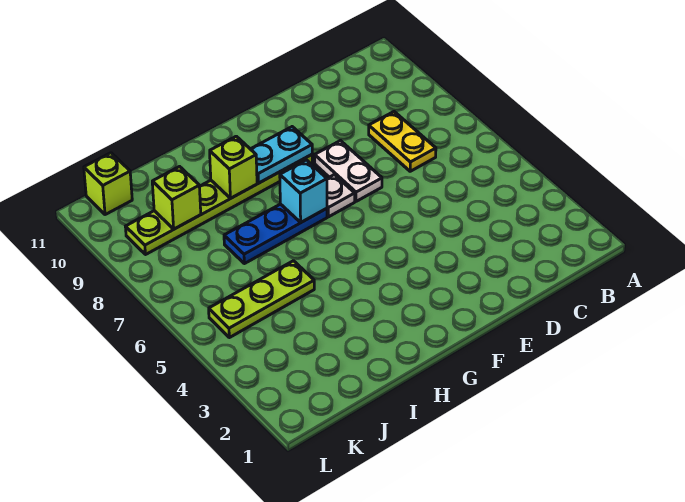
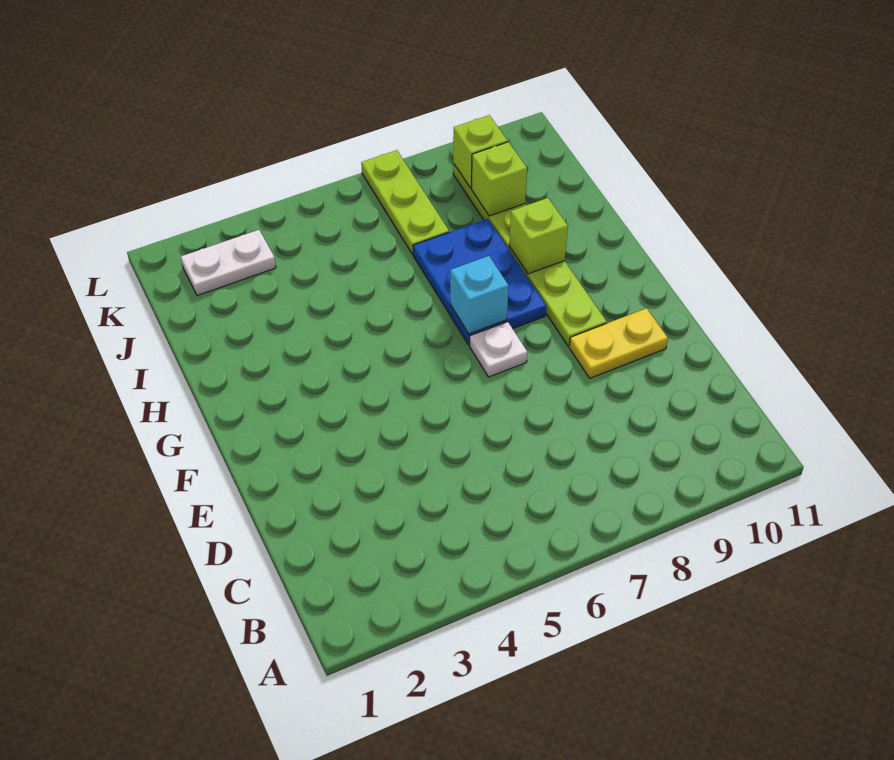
yellow plate C7:C8 level 1 -> yellow plate E9:E10 level 1
white plate E7:E8 level 1 -> white plate K2:K3 level 1
cyan plate F9:G9 level 2 -> none
blue plate G7:I7 level 1 -> blue plate G7:I8 level 1
lime plate I5:K5 level 1 -> lime plate J7:L7 level 1
lime brick K11 level 1 -> lime brick K9 level 2

